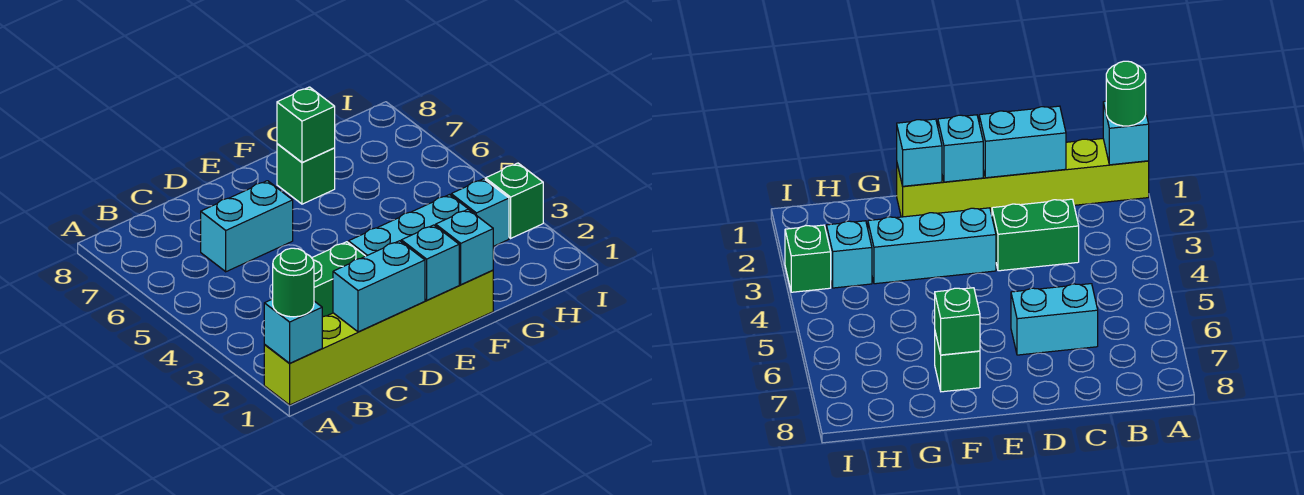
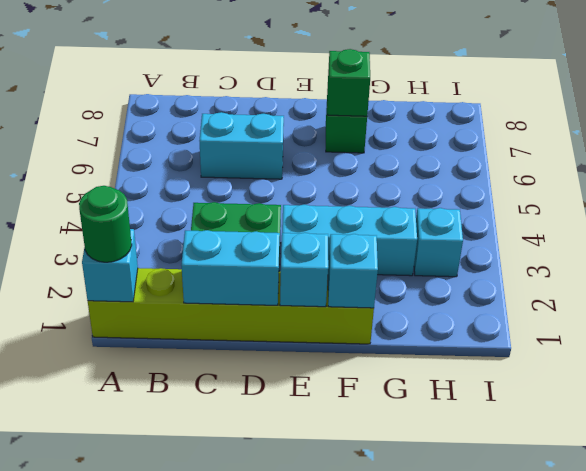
green brick I3 level 1 -> none

